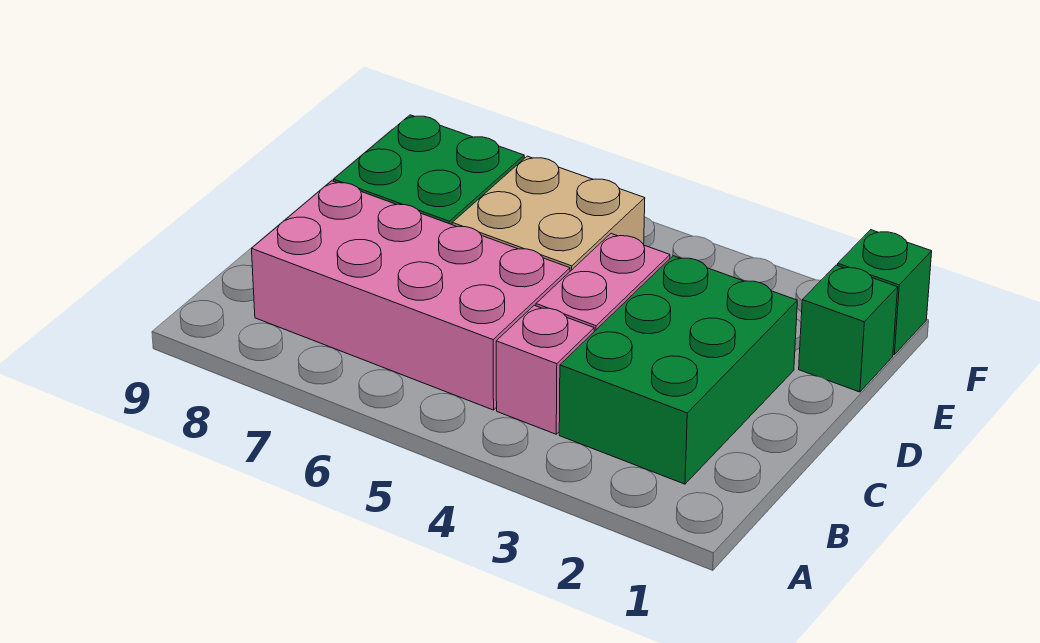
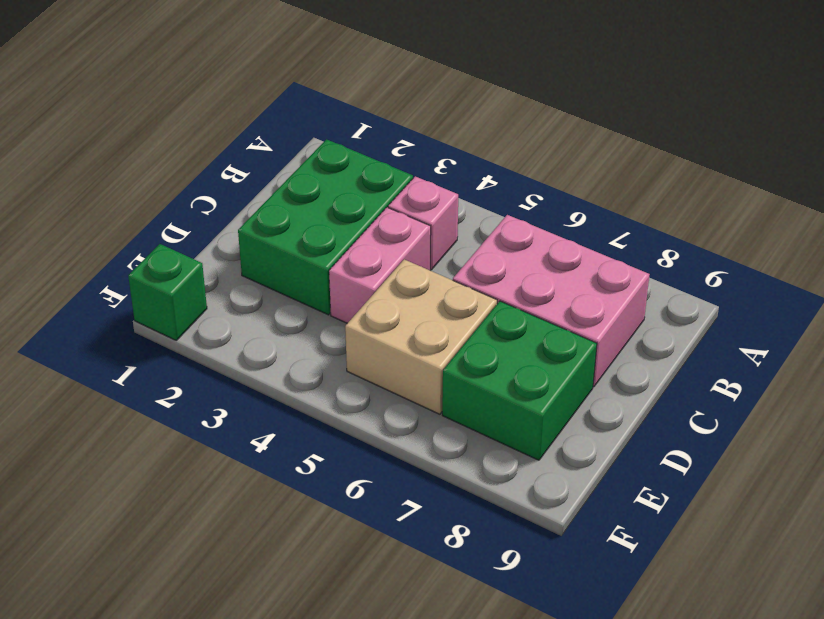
pink brick B5:C8 level 1 -> pink brick B6:C8 level 1
green brick E1 level 1 -> none

